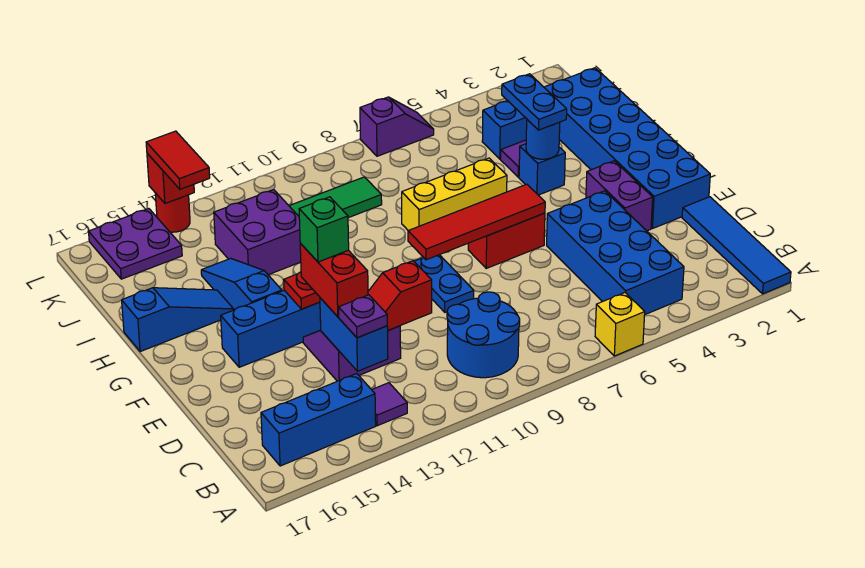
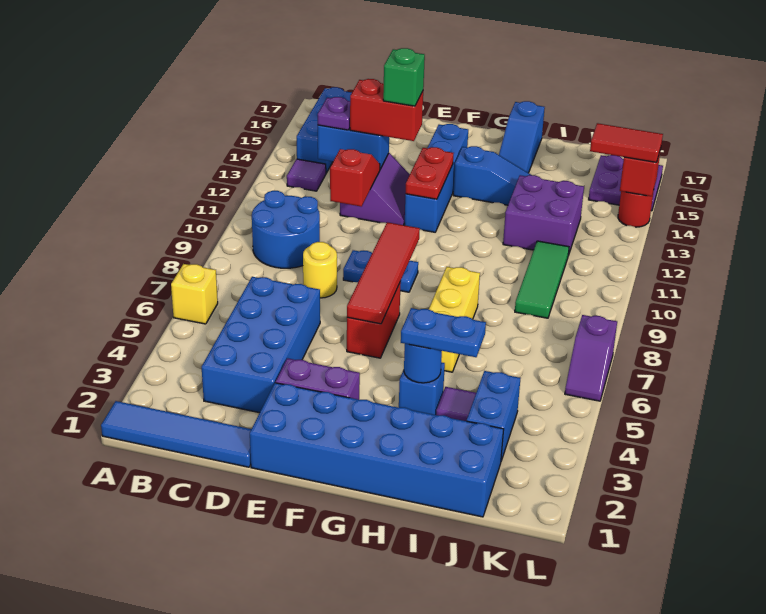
blue brick B4:E5 level 1 -> blue brick C3:D6 level 1
none -> yellow round brick D8 level 1

